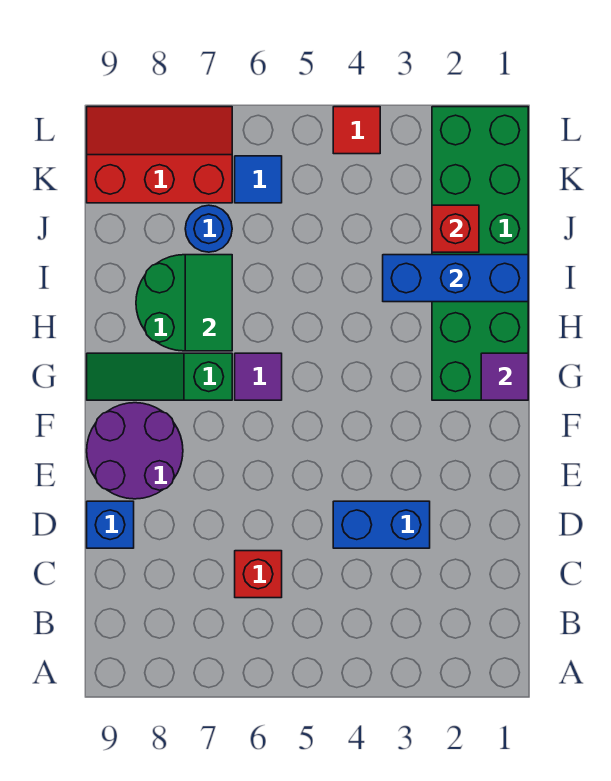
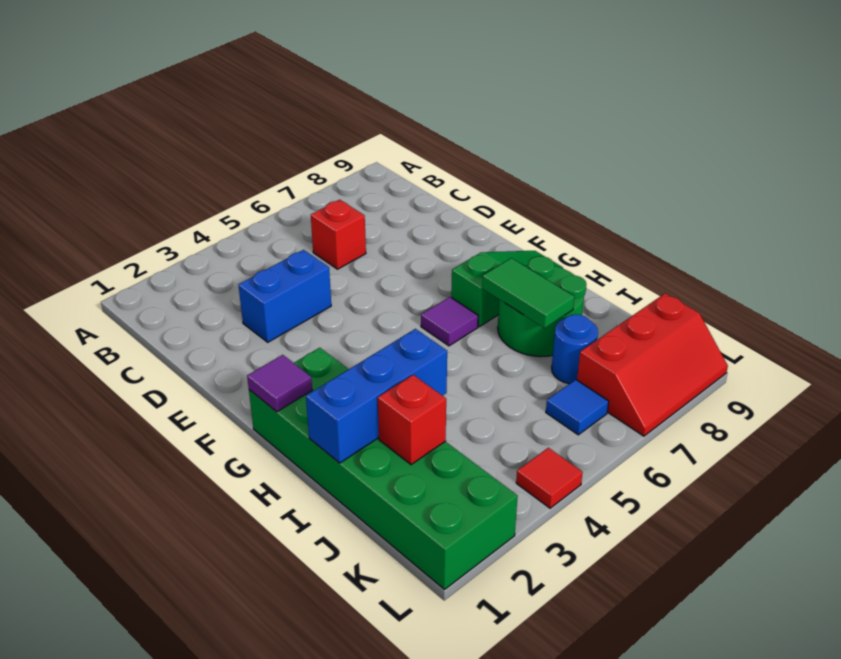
blue brick D9 level 1 -> none
purple round brick E8:F9 level 1 -> none

